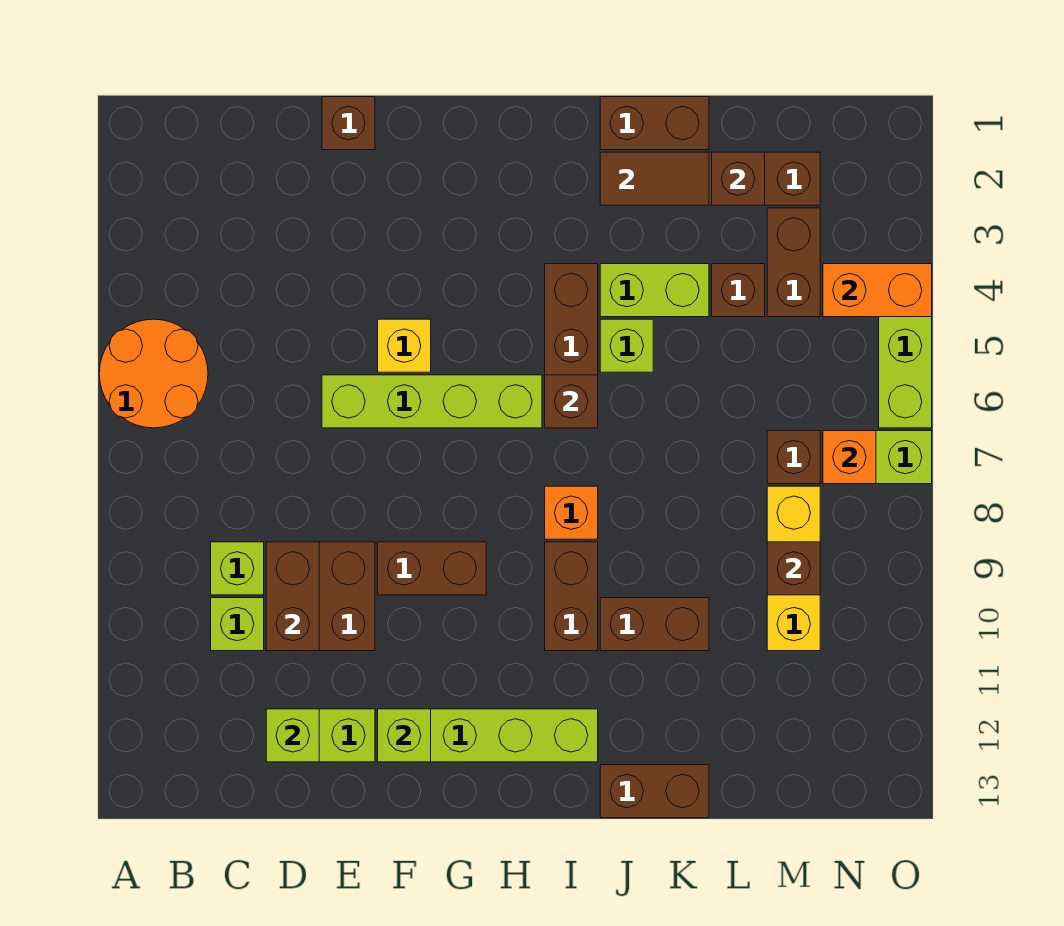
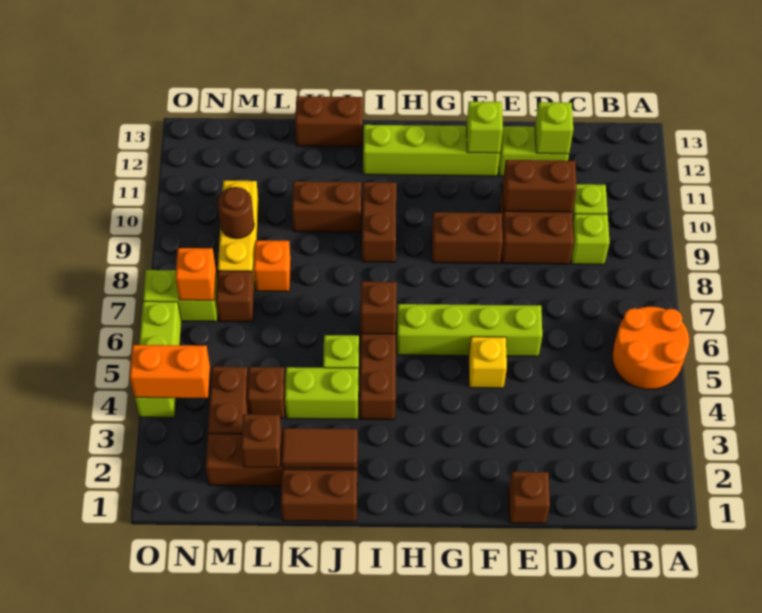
brown brick D9:D10 level 2 -> brown brick D10:E10 level 2
orange brick I8 level 1 -> orange brick L8 level 1
brown brick M9 level 2 -> brown round brick M9 level 2

